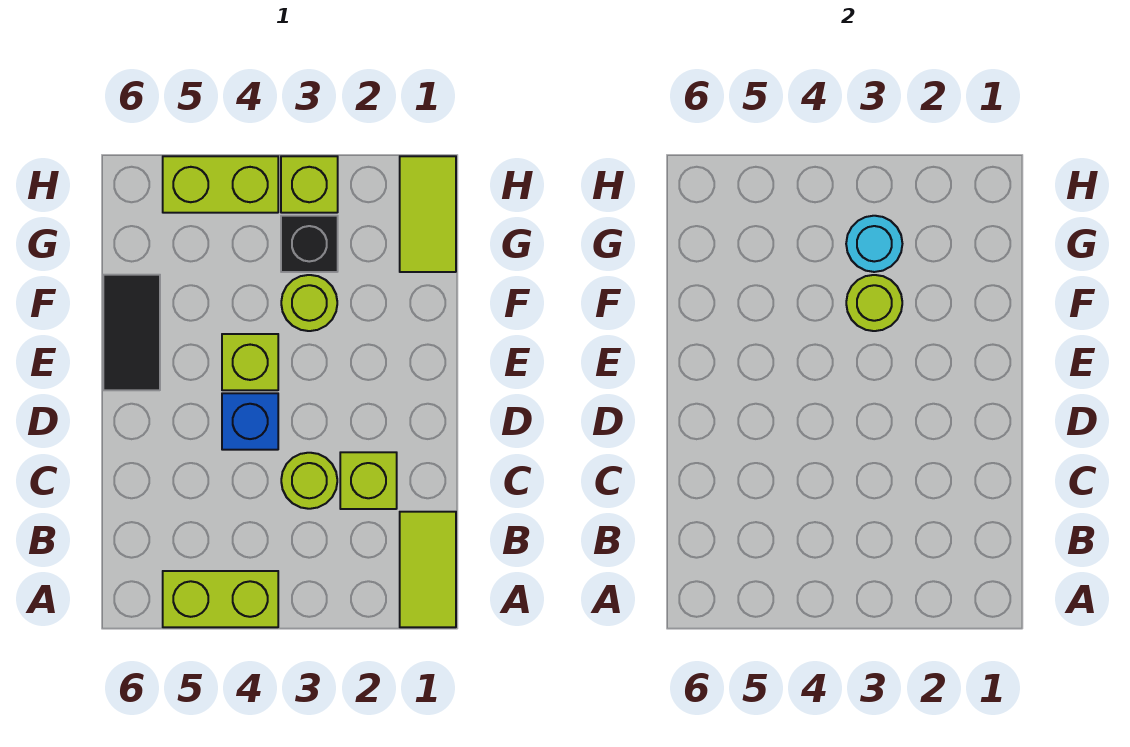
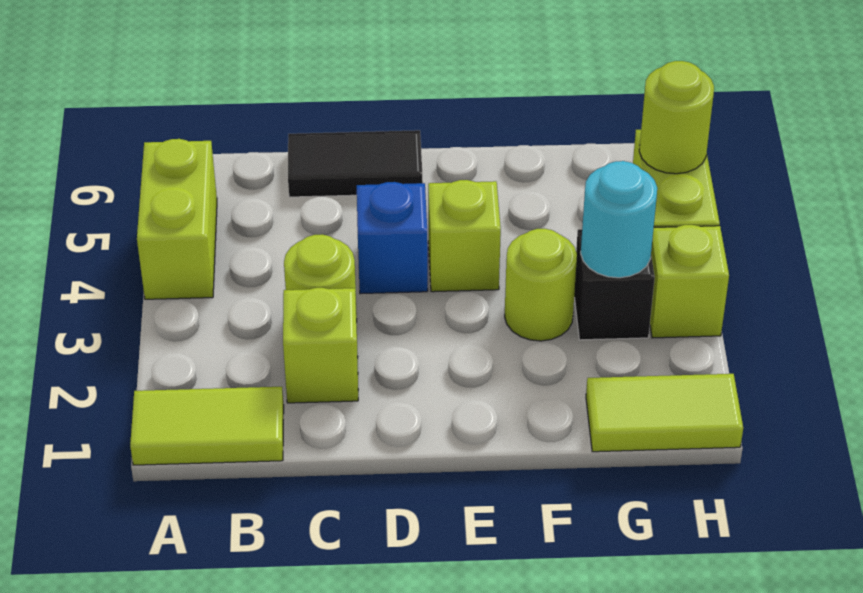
black tile E6:F6 level 1 -> black tile C6:D6 level 1
lime round brick F3 level 2 -> lime round brick H5 level 2

